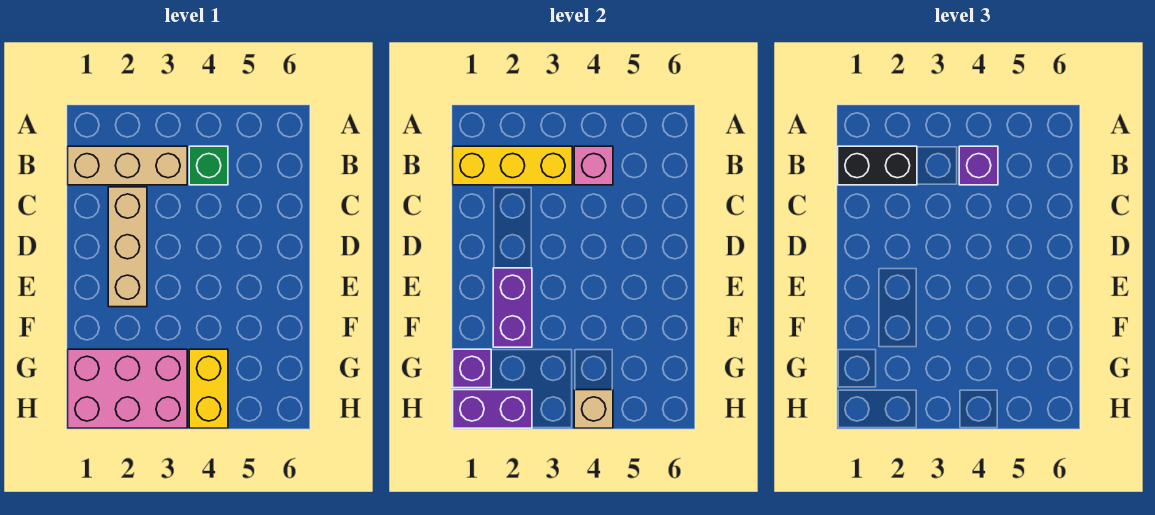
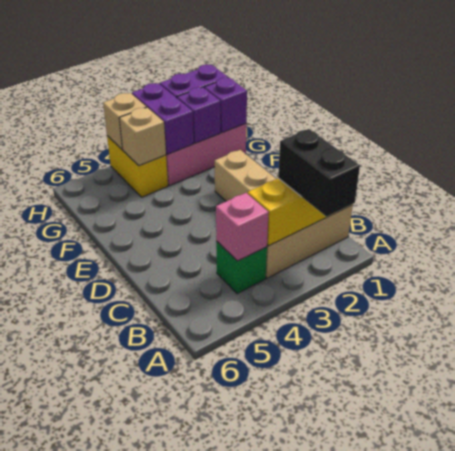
black brick B1:B2 level 3 -> black brick A2:B2 level 3
purple brick B4 level 3 -> purple brick G2 level 2
purple brick E2:F2 level 2 -> purple brick G3:H3 level 2
none -> tan brick G4 level 2

